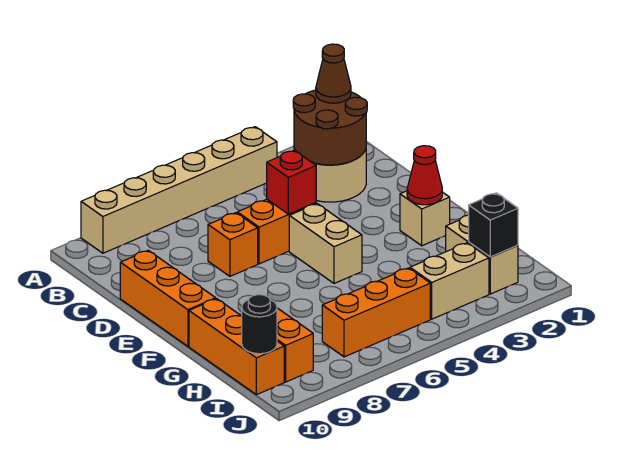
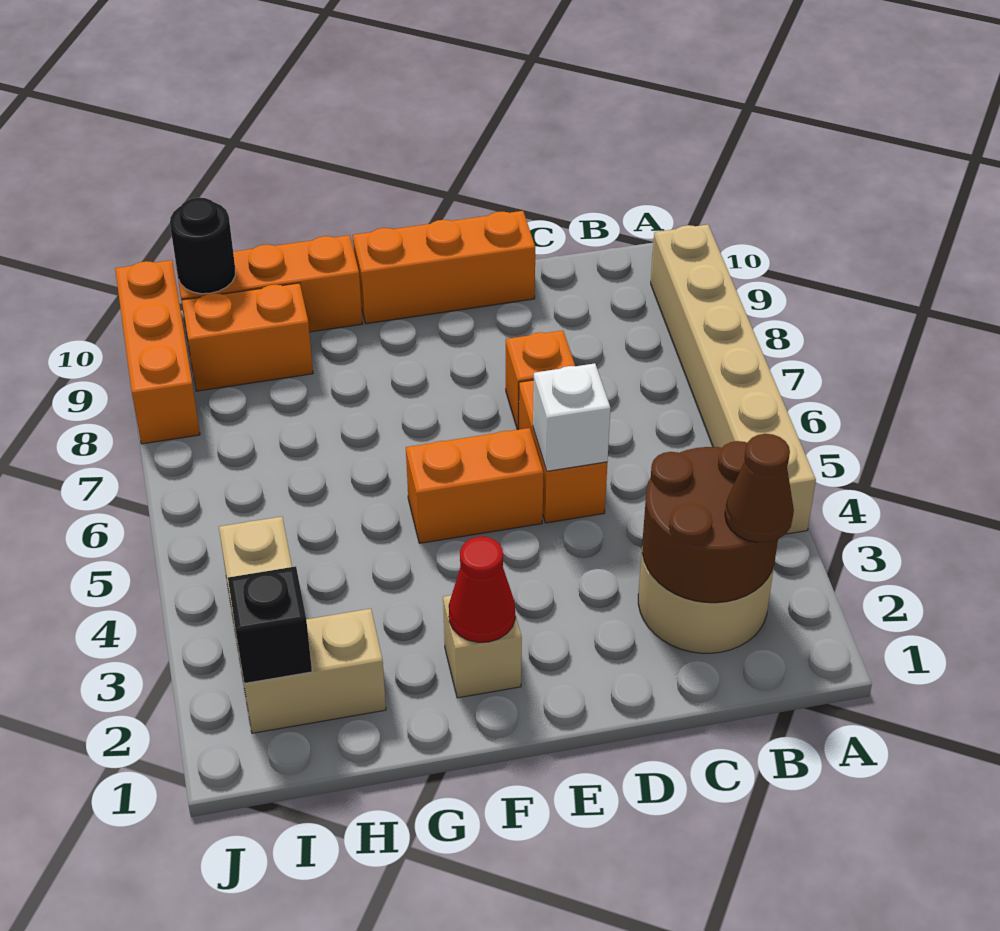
red brick D5 level 2 -> white brick D5 level 2
tan brick E5:F5 level 1 -> orange brick E5:F5 level 1
orange brick I5:I7 level 1 -> orange brick J8:J10 level 1

